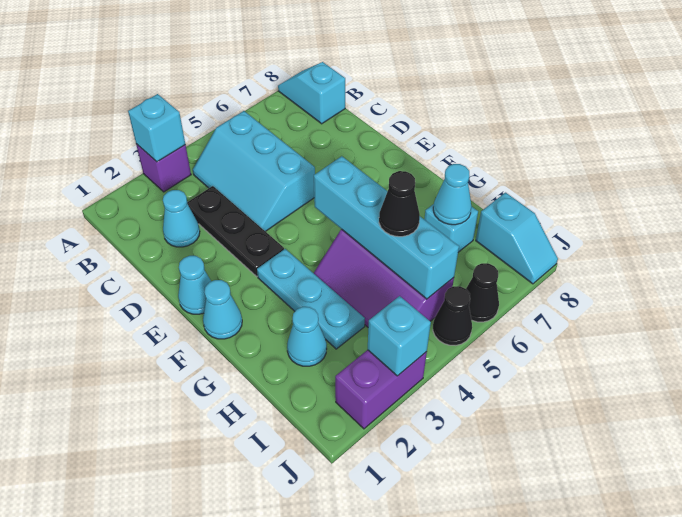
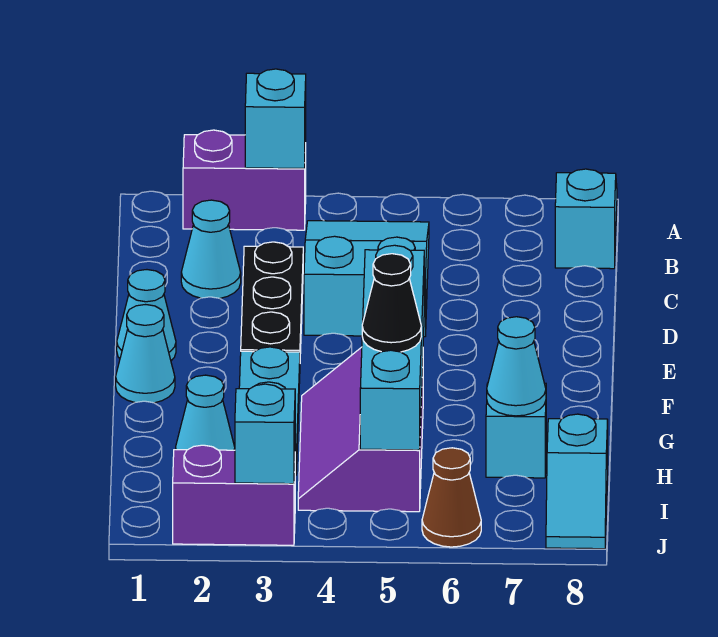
purple brick A3 level 1 -> purple brick A2:A3 level 1
cyan slope B4:D5 level 1 top 5 -> cyan slope B4:D5 level 1 top D
black cone J5 level 1 -> none
black cone J6 level 1 -> brown cone J6 level 1

